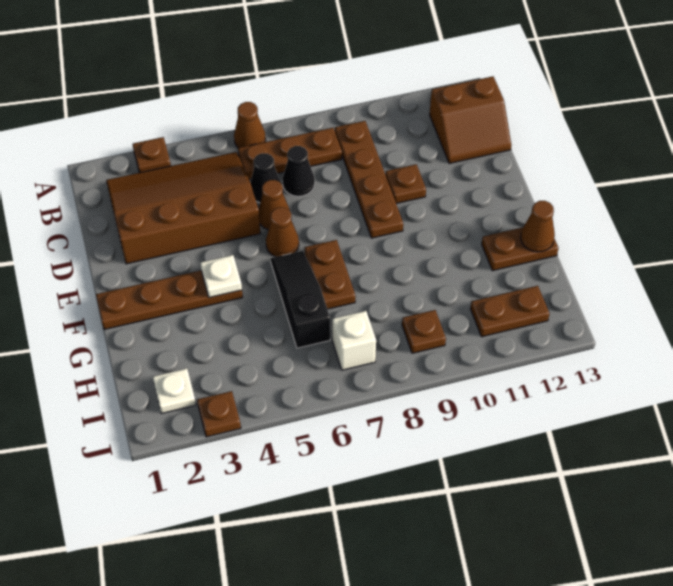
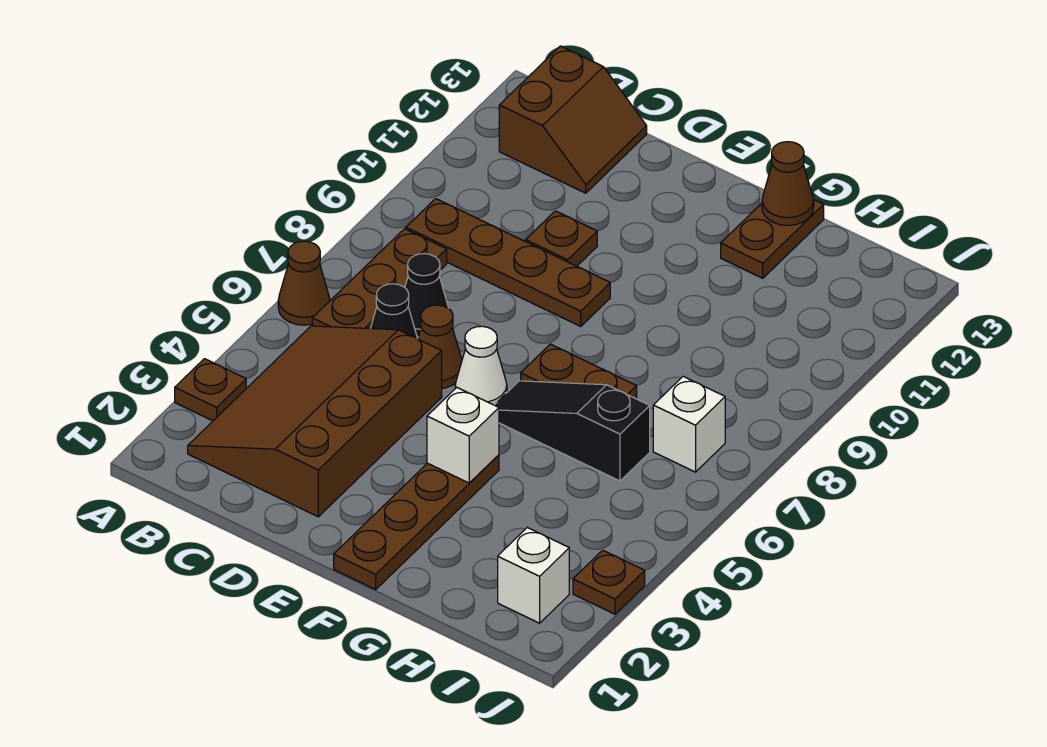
brown cone E6 level 1 -> white cone E6 level 1
white plate F4 level 2 -> white brick F4 level 2
white plate I2 level 1 -> white brick I2 level 1
brown plate I9 level 1 -> none
brown plate I11:I12 level 1 -> none

